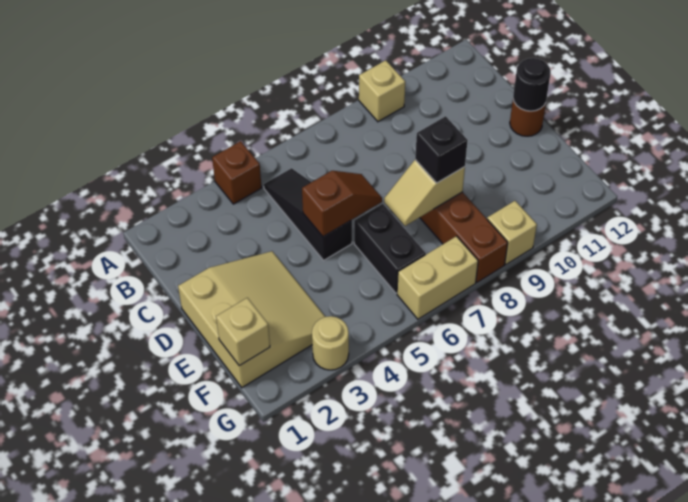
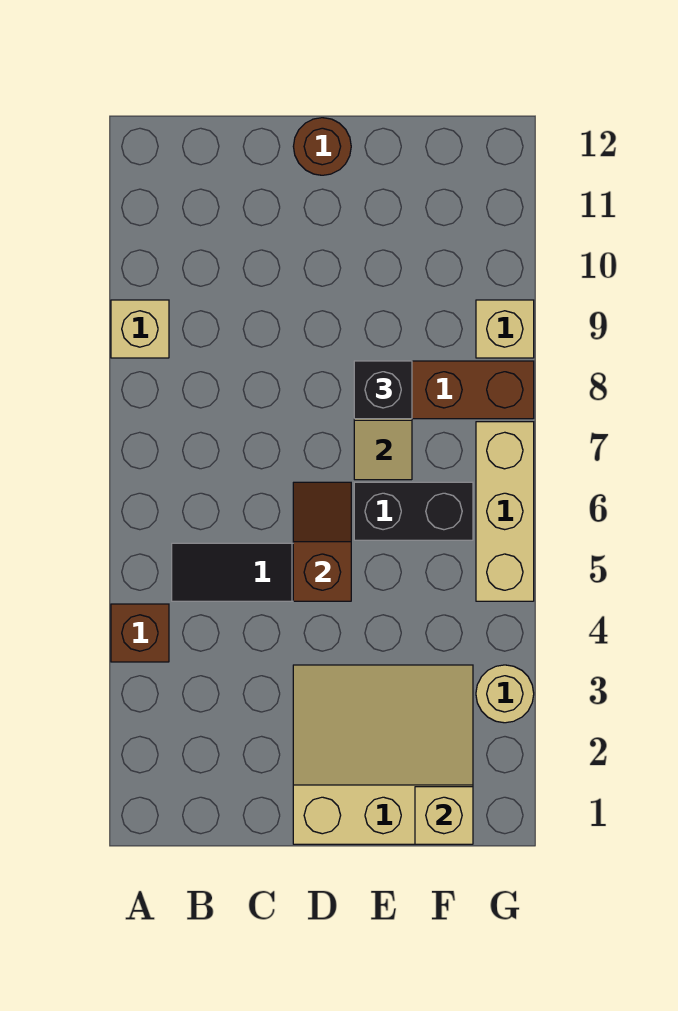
black round brick D12 level 2 -> none
tan brick G6:G7 level 1 -> tan brick G5:G7 level 1

